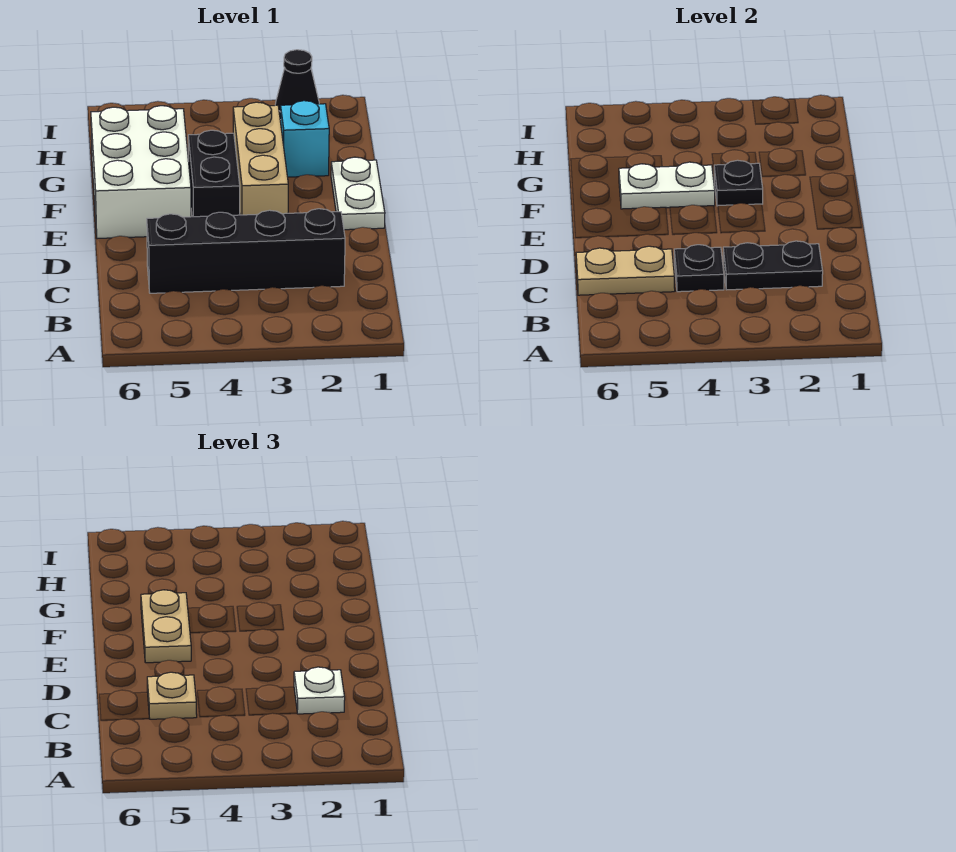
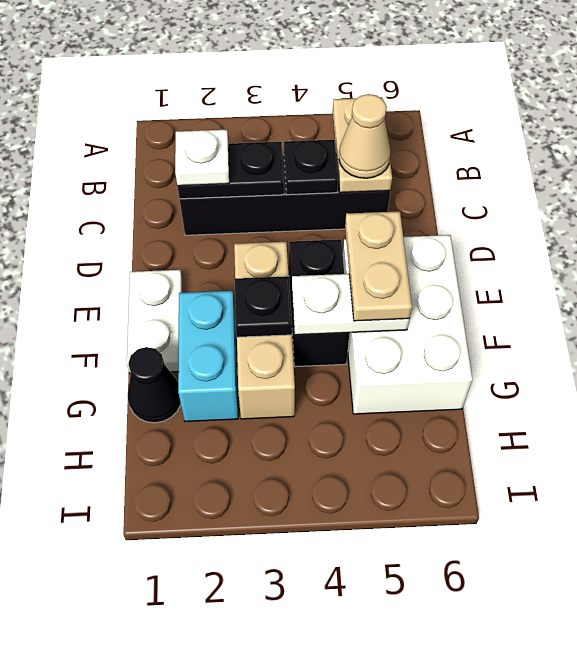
tan plate C5:C6 level 2 -> tan plate B5:C5 level 2
tan plate C5 level 3 -> tan cone C5 level 3
cyan brick G2 level 1 -> cyan brick F2:G2 level 1
black cone I2 level 1 -> black cone G1 level 1

